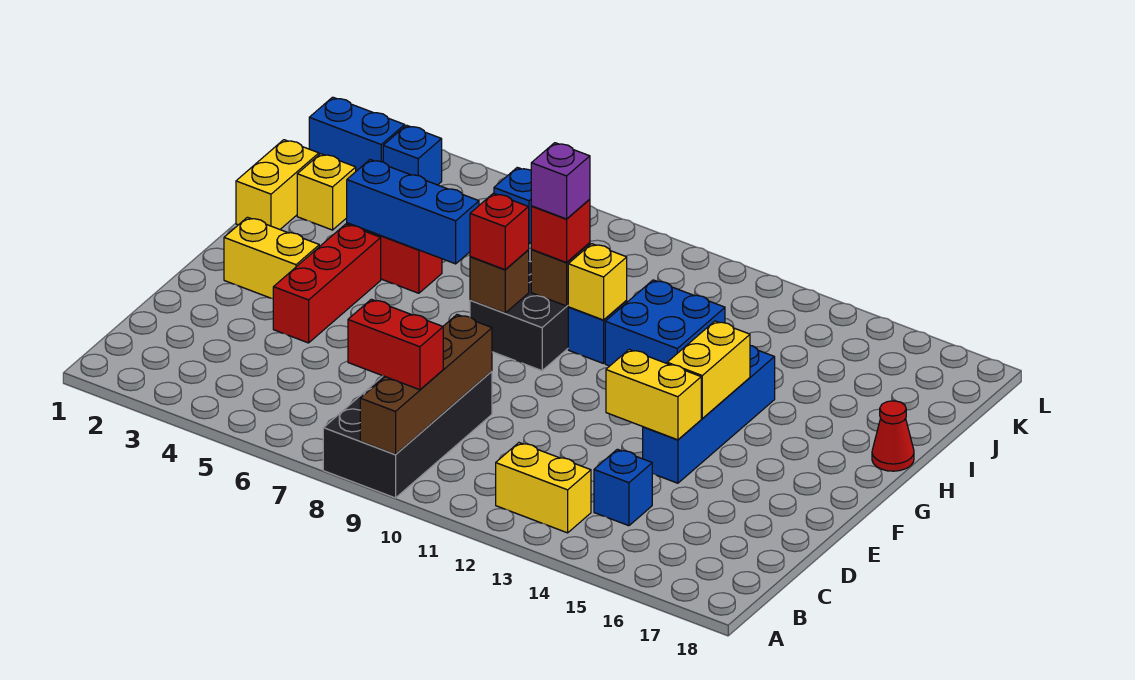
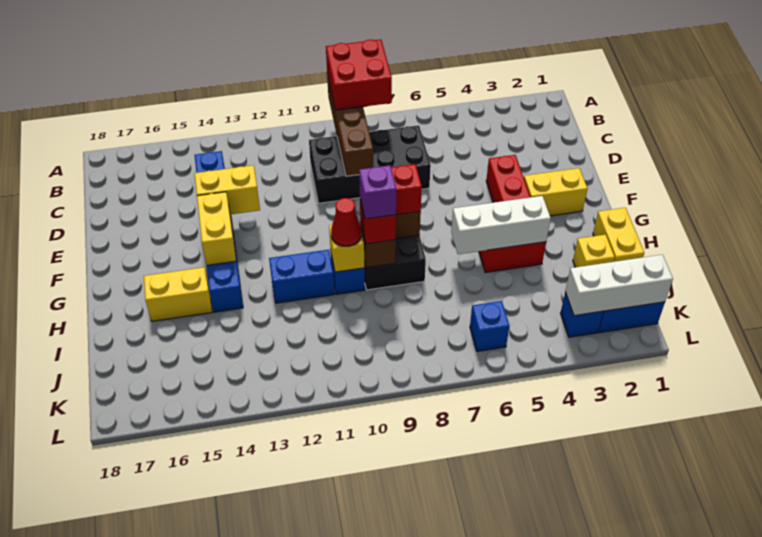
black brick A8:D9 level 1 -> black brick C7:D10 level 1
red brick B8:B9 level 3 -> red brick A8:B9 level 3
yellow brick B12:B13 level 1 -> yellow brick H15:H16 level 1
blue brick H4:H6 level 2 -> white brick H4:H6 level 2
blue brick H11:I12 level 1 -> blue brick H11:H12 level 1
red cone H18 level 1 -> red cone H10 level 3
none -> white brick K1:K3 level 2

